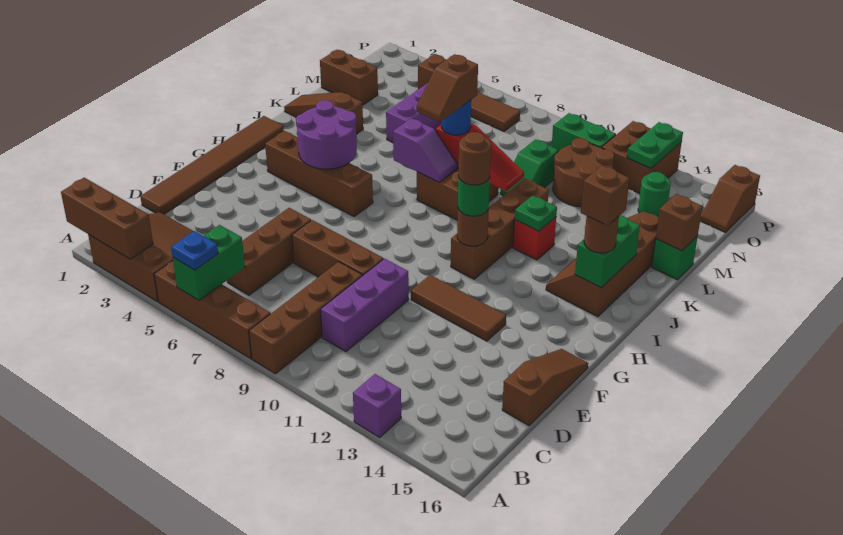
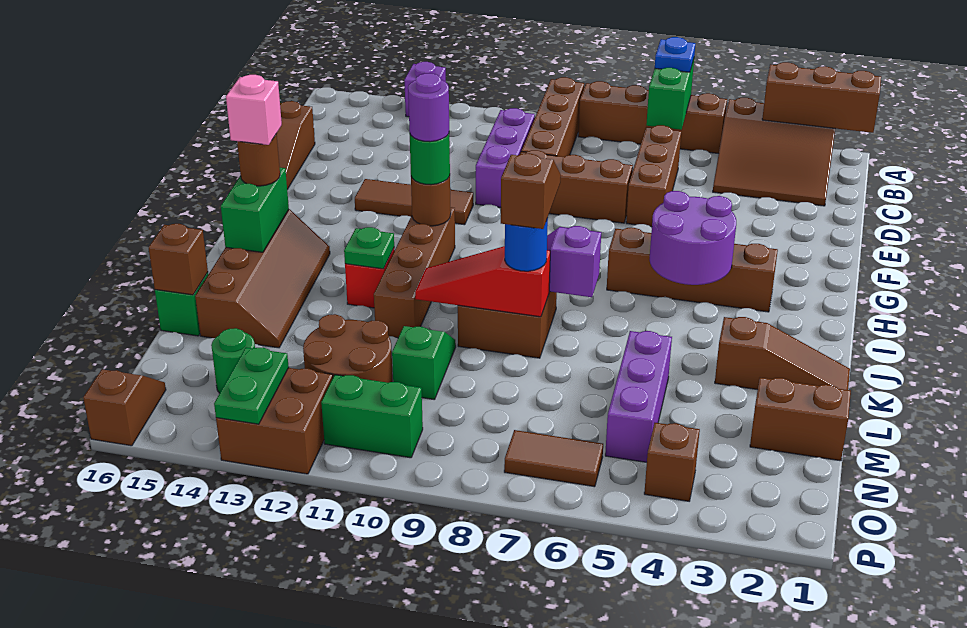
brown tile D1:I1 level 1 -> none
brown round brick H11 level 4 -> purple round brick H11 level 4
brown brick I15 level 4 -> pink brick I15 level 4

